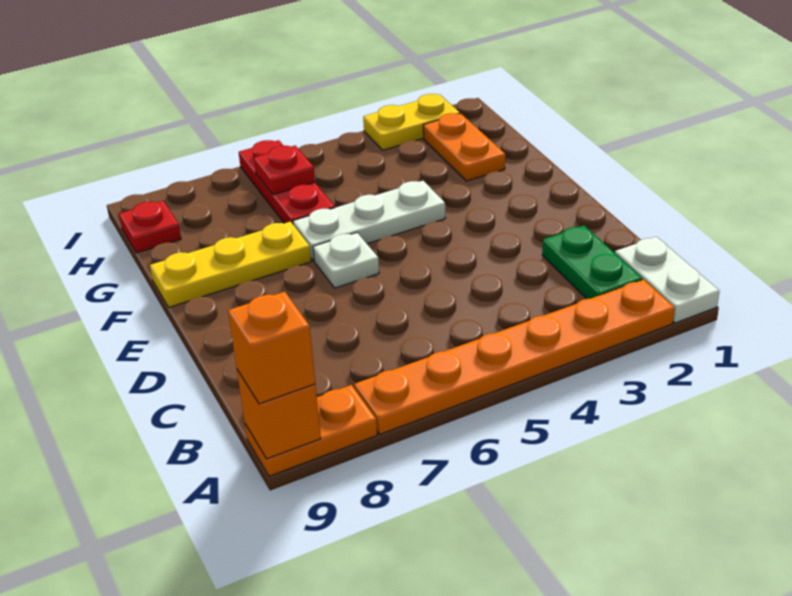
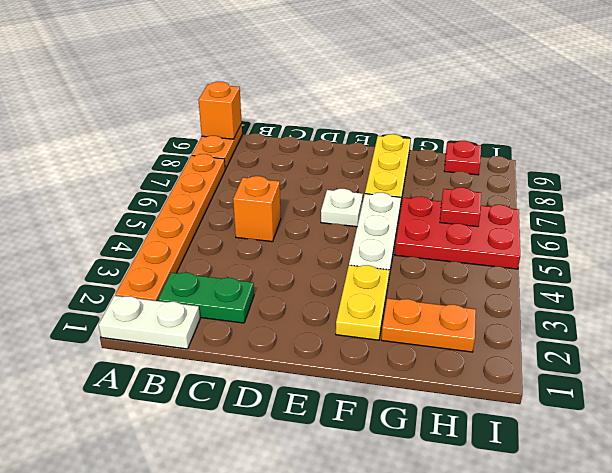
orange brick A9 level 3 -> orange brick C5 level 1
red plate G6:I6 level 1 -> red plate G5:I6 level 1
yellow plate I2:I3 level 1 -> yellow plate F2:F3 level 1

